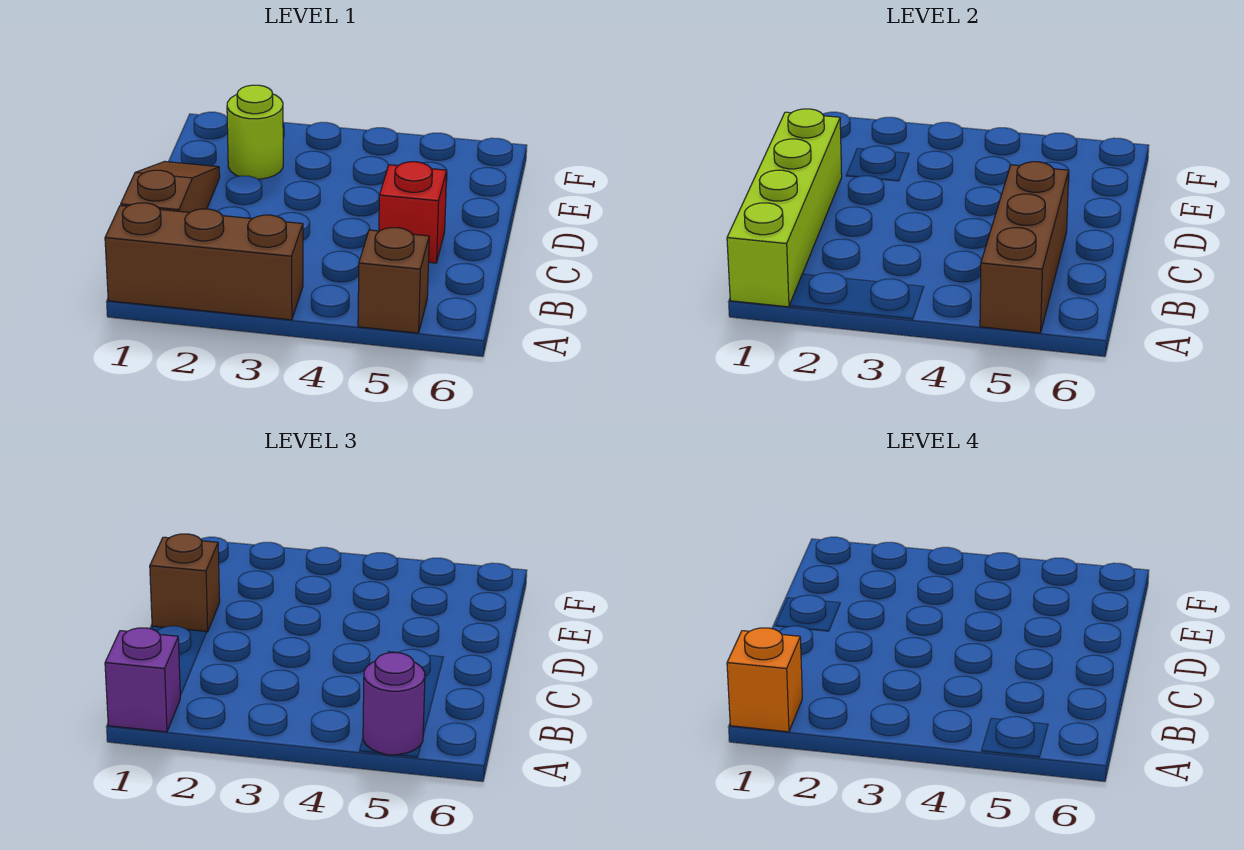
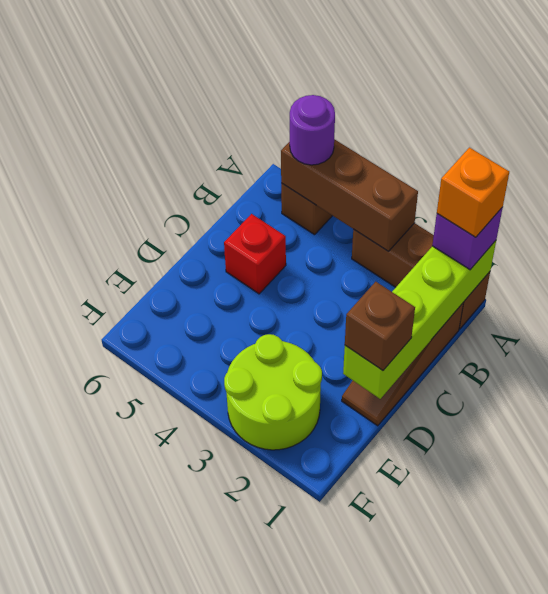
brown brick A5:C5 level 2 -> brown brick A3:A5 level 2
lime round brick E2 level 1 -> lime round brick E2:F3 level 1

